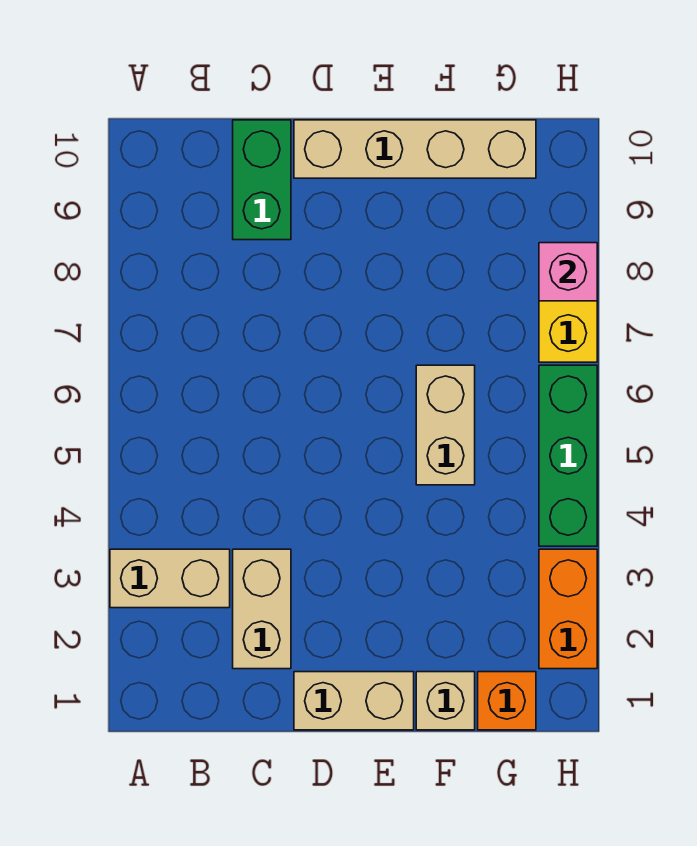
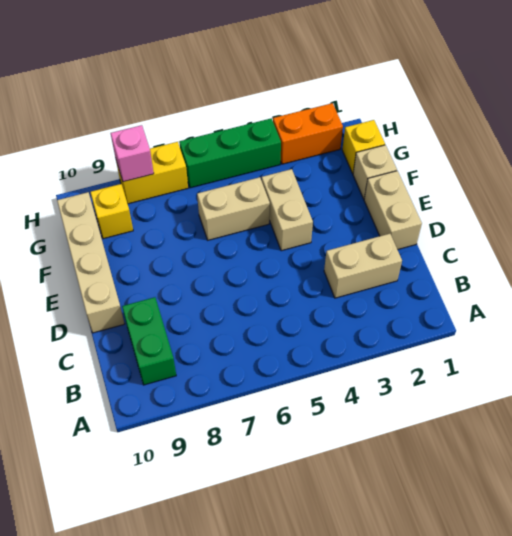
tan brick A3:B3 level 1 -> tan brick E4:F4 level 1
green brick C9:C10 level 1 -> green brick B9:C9 level 1
orange brick G1 level 1 -> yellow brick G1 level 1
none -> yellow brick G9 level 1

